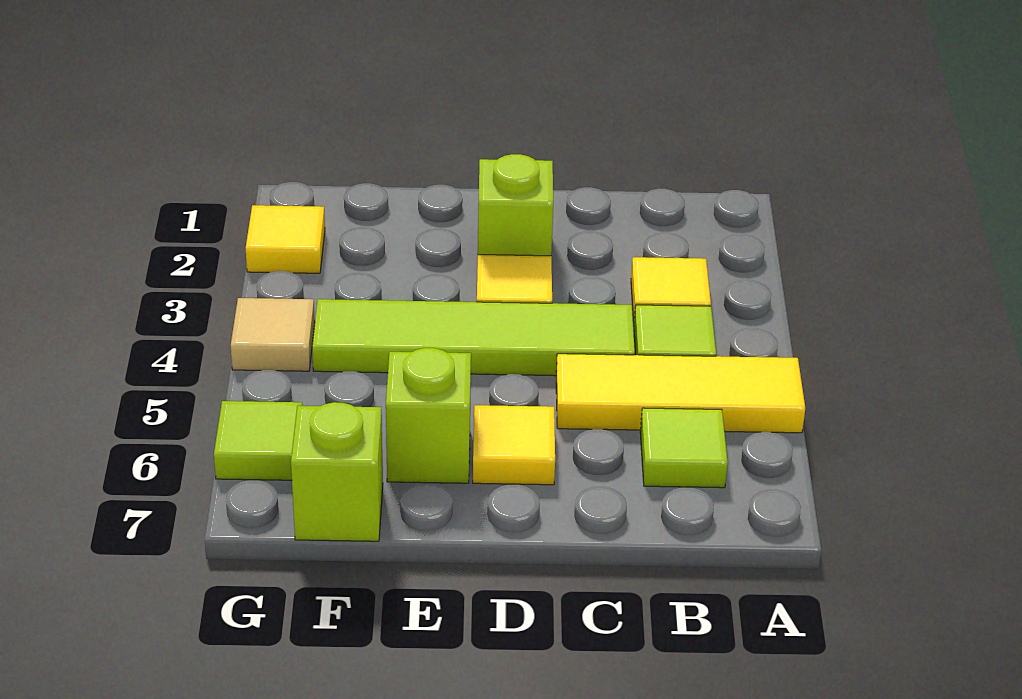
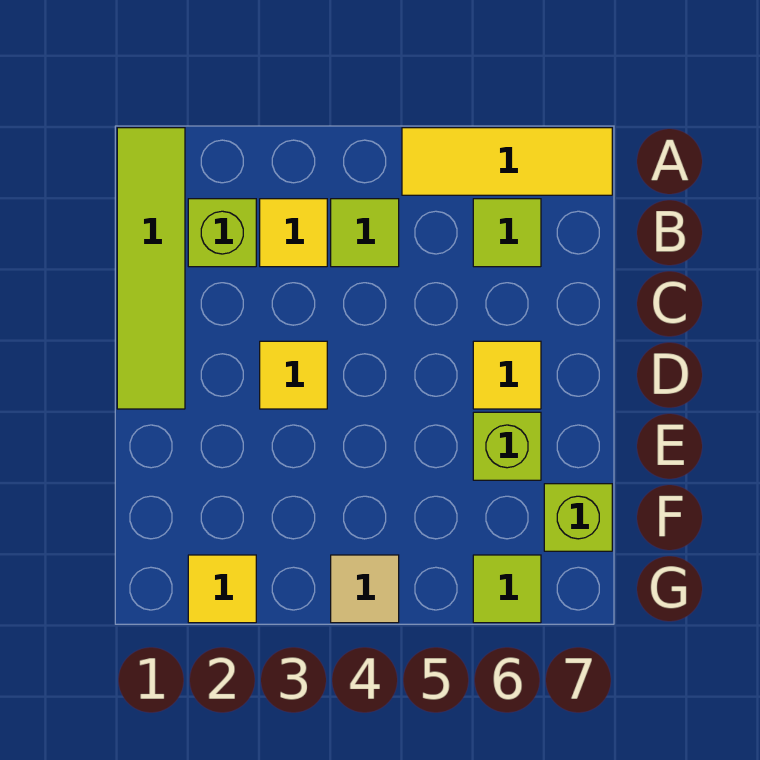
yellow tile A5:C5 level 1 -> yellow tile A5:A7 level 1
lime tile C4:F4 level 1 -> lime tile A1:D1 level 1
lime brick D2 level 1 -> lime brick B2 level 1

